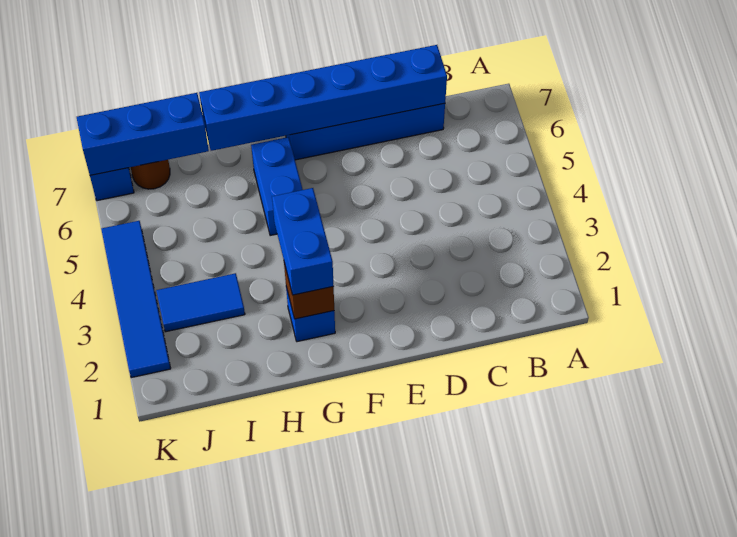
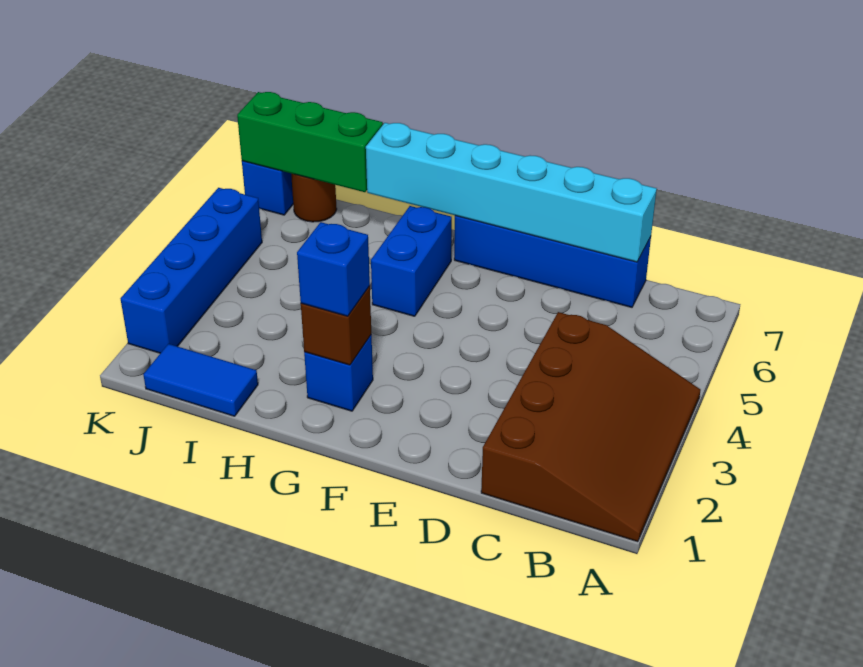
none -> brown slope A1:C4 level 1 top C
blue brick C7:H7 level 2 -> cyan brick C7:H7 level 2
blue brick G2:G3 level 3 -> blue brick G2 level 3
blue tile I3:J3 level 1 -> blue tile I1:J1 level 1
blue brick I7:K7 level 2 -> green brick I7:K7 level 2
blue tile K2:K5 level 1 -> blue brick K2:K5 level 1

